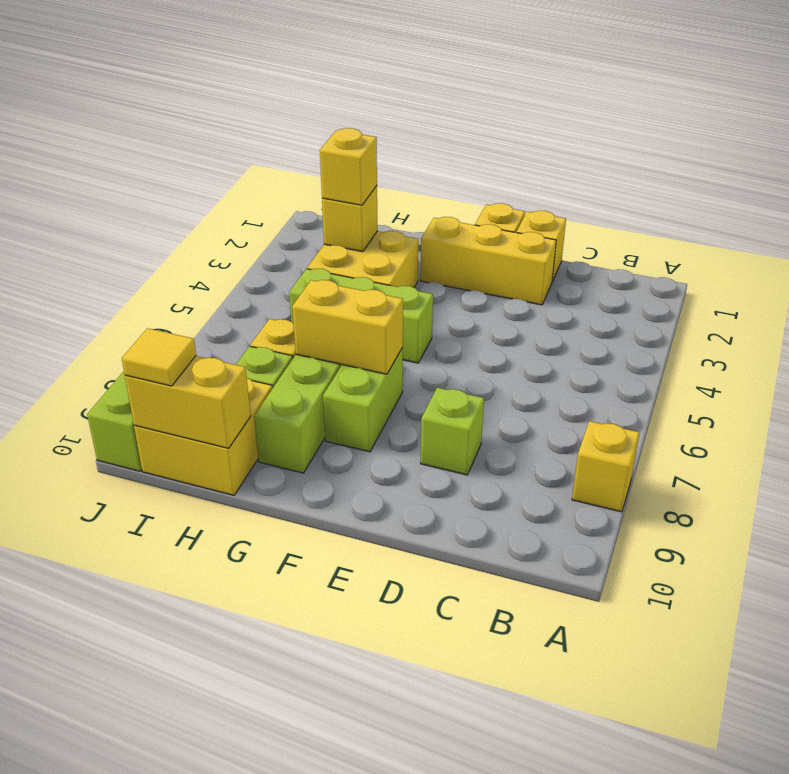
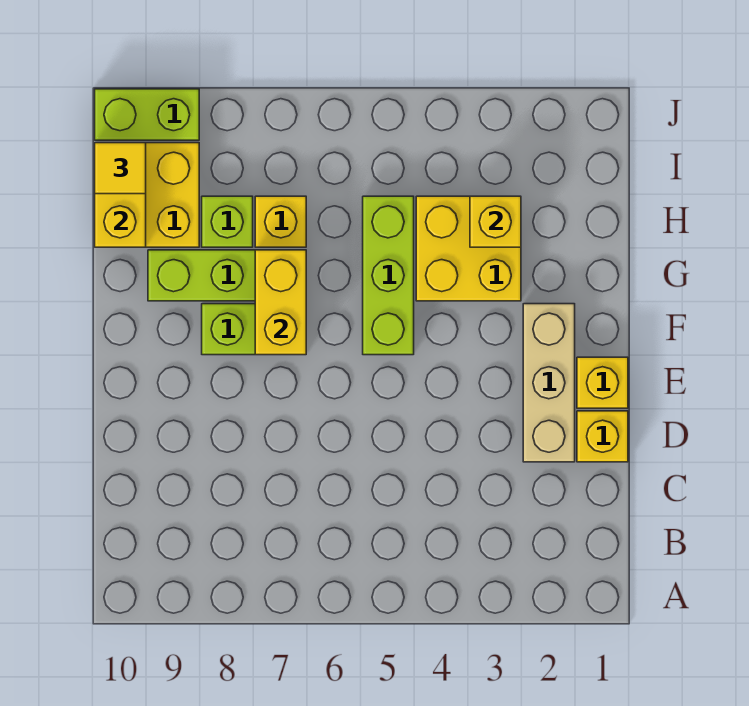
yellow brick A8 level 1 -> none
yellow brick D2:F2 level 1 -> tan brick D2:F2 level 1
lime brick D8 level 1 -> none
yellow brick H3 level 3 -> none

